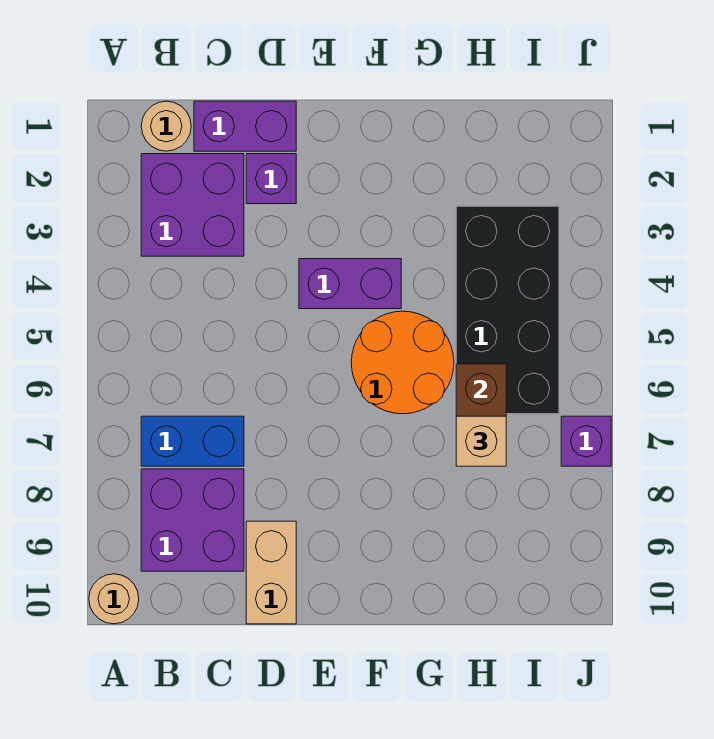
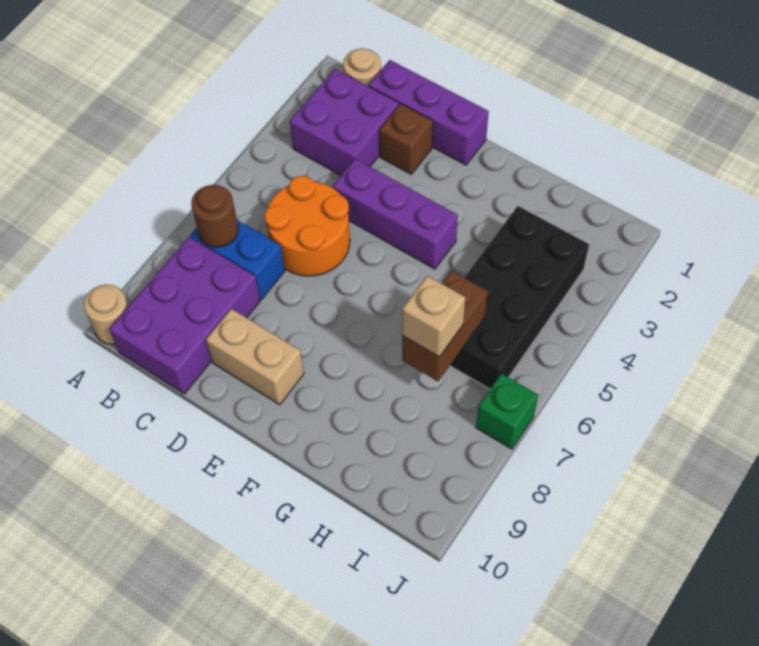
none -> brown round brick B7 level 2
purple brick B8:C9 level 1 -> purple brick B8:C10 level 1
purple brick C1:D1 level 1 -> purple brick C1:E1 level 1
purple brick D2 level 1 -> brown brick D2 level 1
tan brick D9:D10 level 1 -> tan brick D9:E9 level 1
purple brick E4:F4 level 1 -> purple brick D4:F4 level 1
orange round brick F5:G6 level 1 -> orange round brick C5:D6 level 1
purple brick J7 level 1 -> green brick J7 level 1

